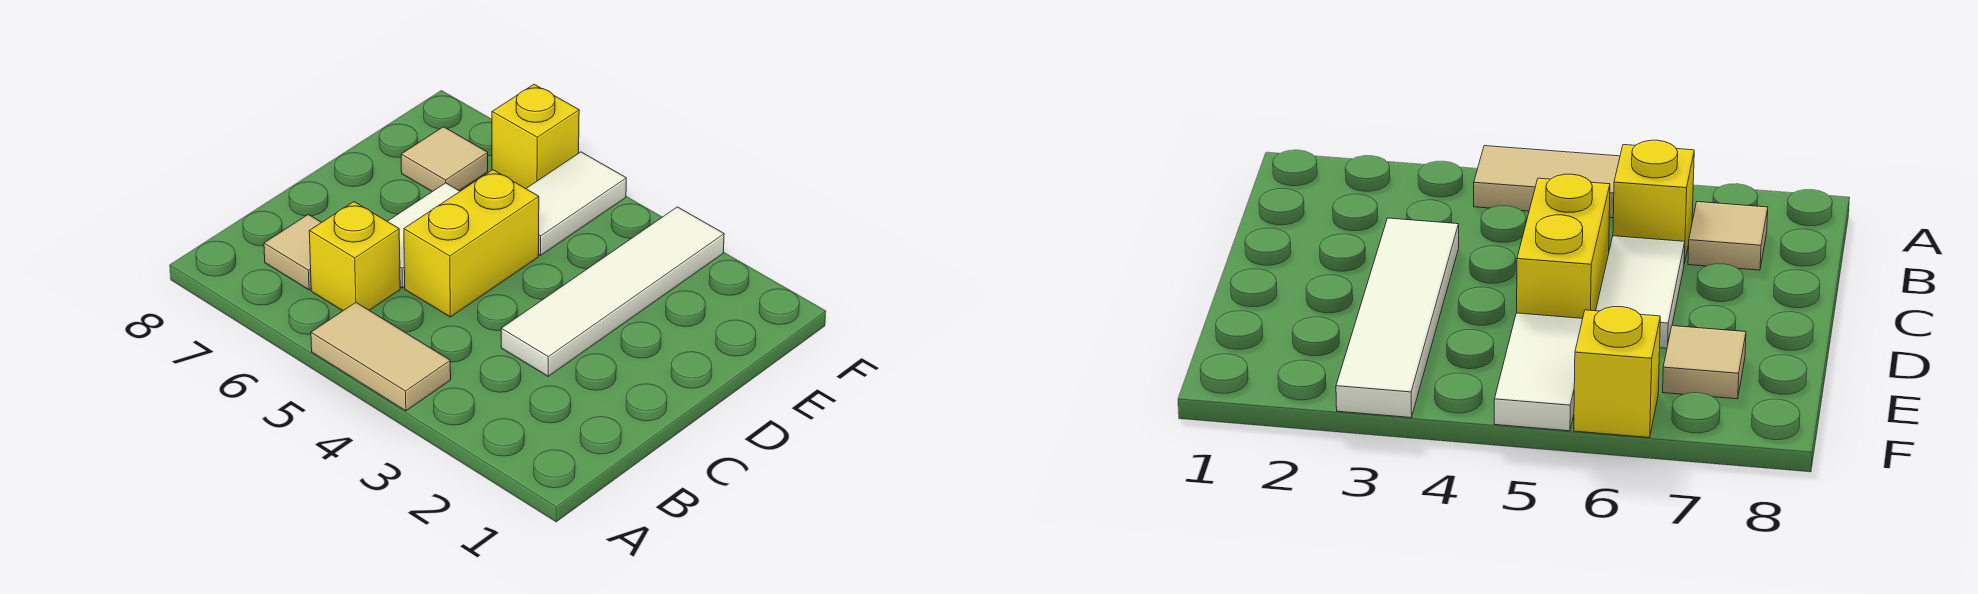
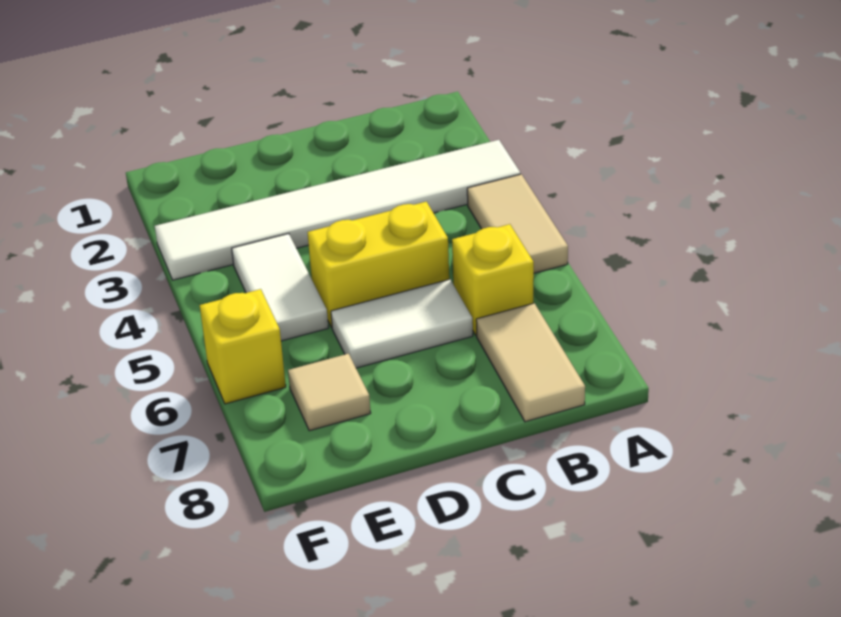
tan tile B7 level 1 -> tan tile B7:B8 level 1
white tile C3:F3 level 1 -> white tile A3:F3 level 1
white tile E5:F5 level 1 -> white tile E4:E5 level 1

